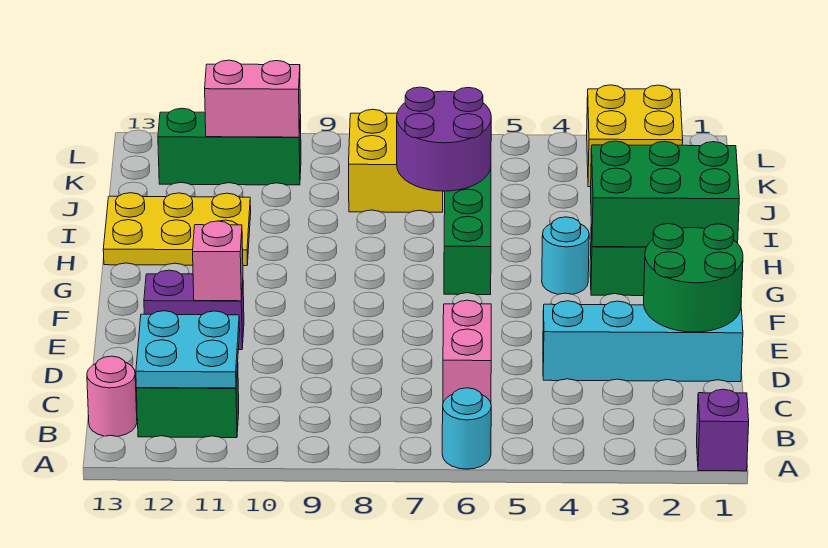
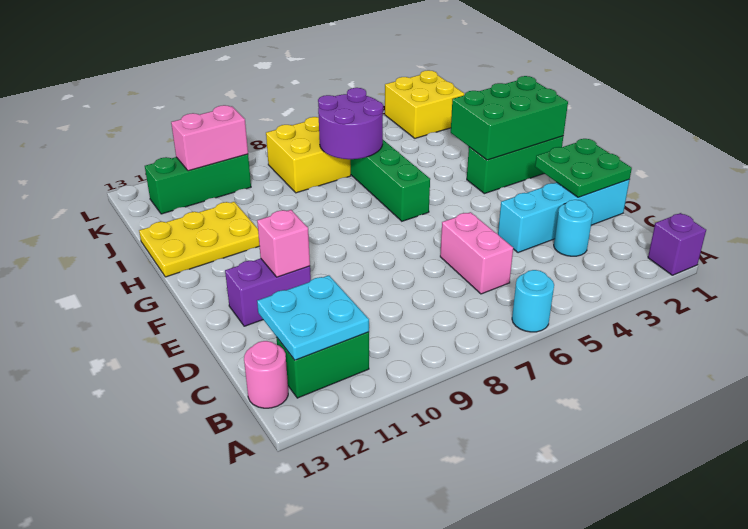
green round brick D1:E2 level 2 -> green plate D1:E2 level 2
cyan round brick G4 level 1 -> cyan round brick C3 level 1

